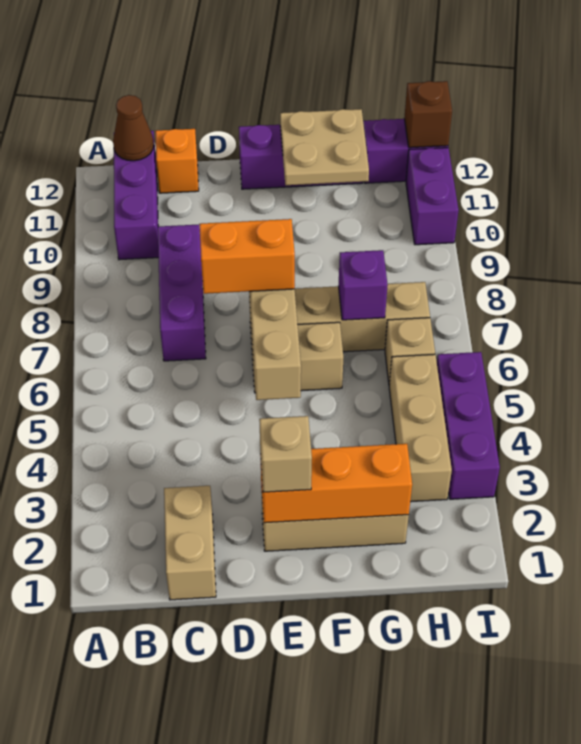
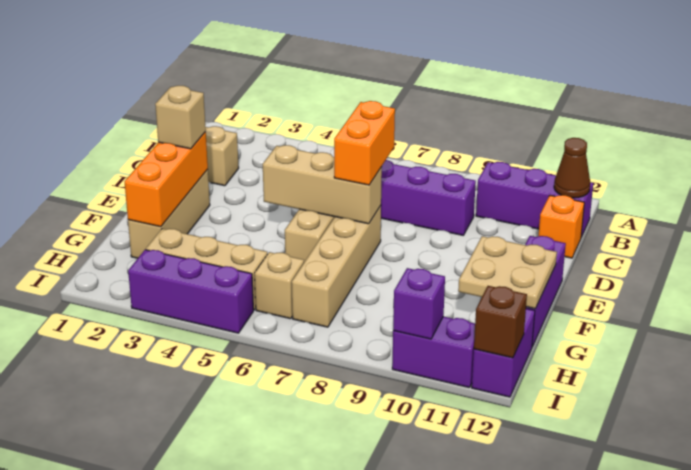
purple brick G7 level 2 -> purple brick I10 level 2

